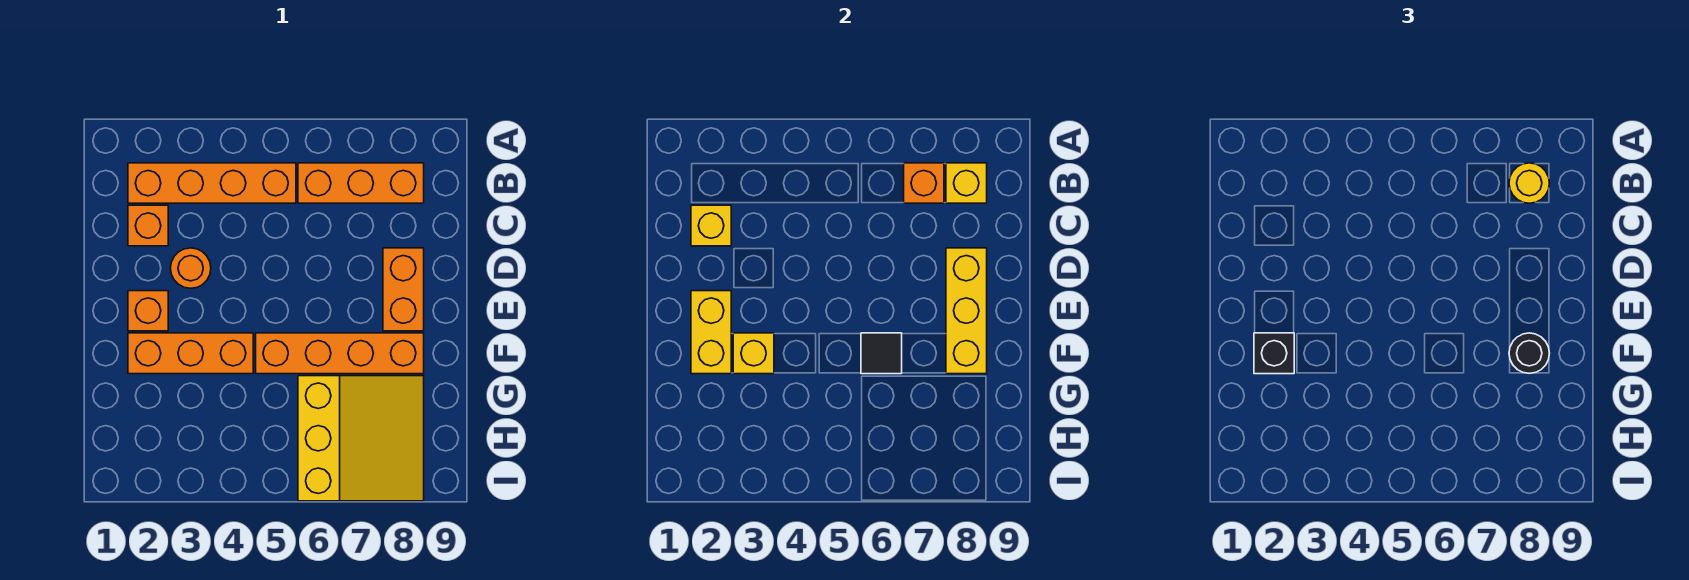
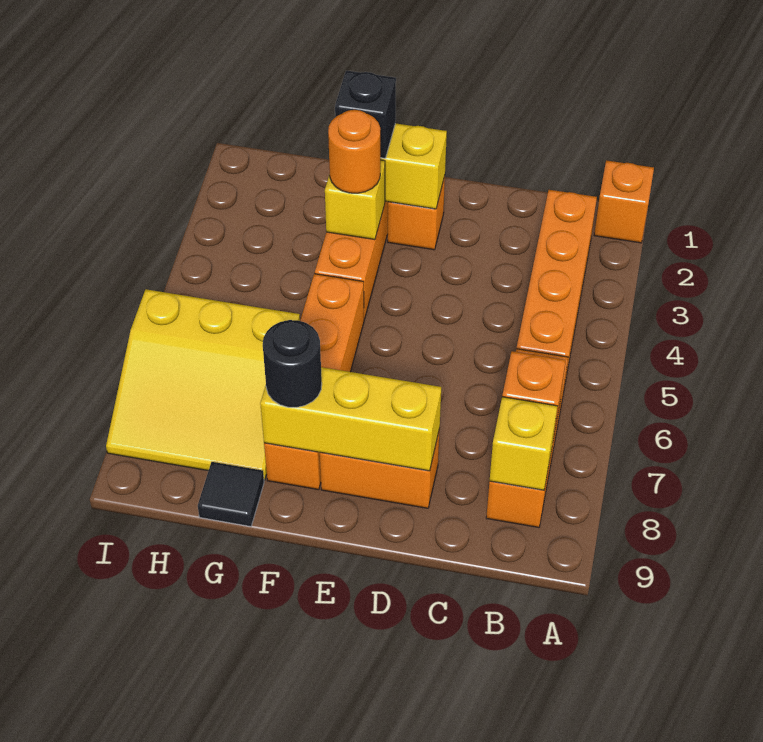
yellow round brick B8 level 3 -> none
orange brick C2 level 1 -> orange brick A1 level 1
yellow brick C2 level 2 -> none
orange round brick D3 level 1 -> orange round brick F3 level 3
black tile F6 level 2 -> black tile G9 level 1

